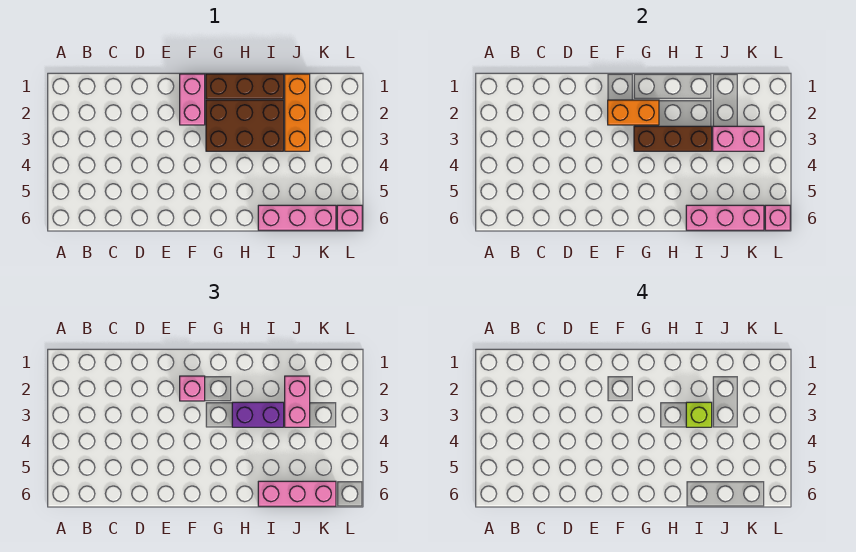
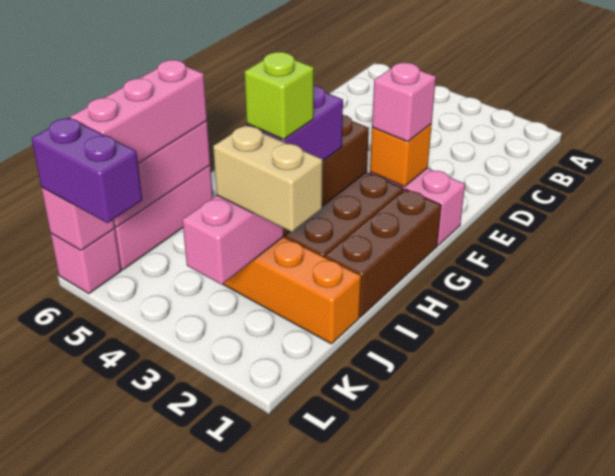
orange brick F2:G2 level 2 -> orange brick F2 level 2
pink brick J2:J3 level 3 -> tan brick J2:J3 level 3
none -> purple brick L5:L6 level 3

